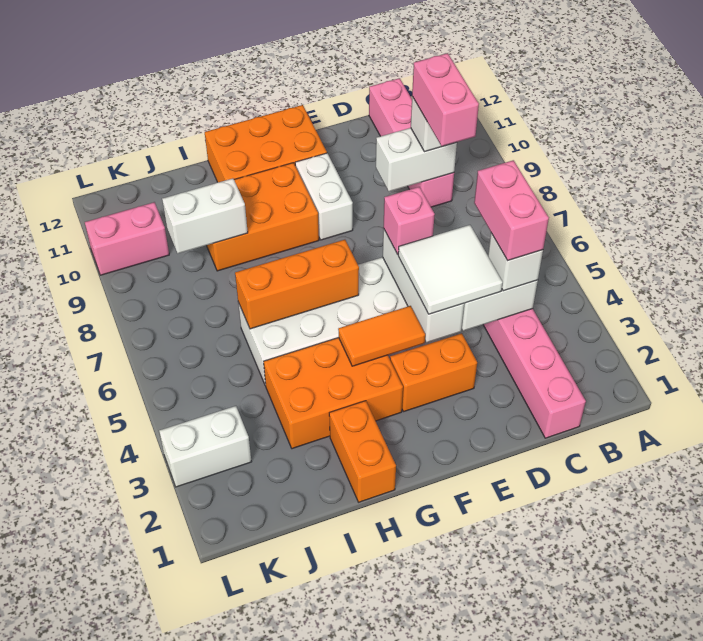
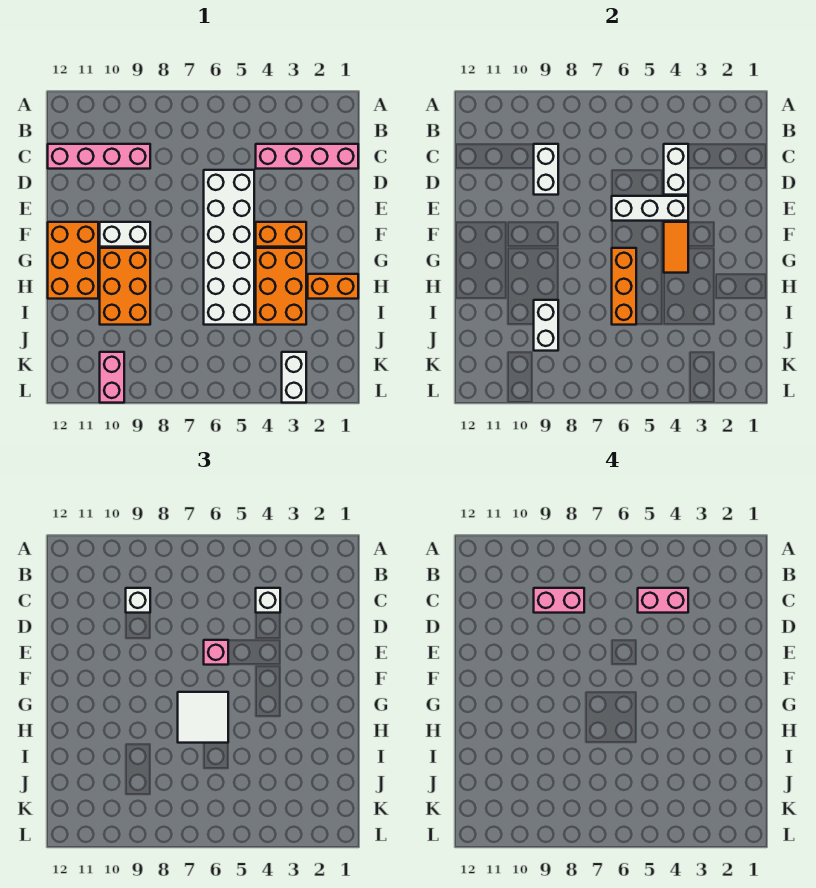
white tile D4:E5 level 3 -> white tile G6:H7 level 3
orange brick E3:F3 level 1 -> orange brick F3:F4 level 1

